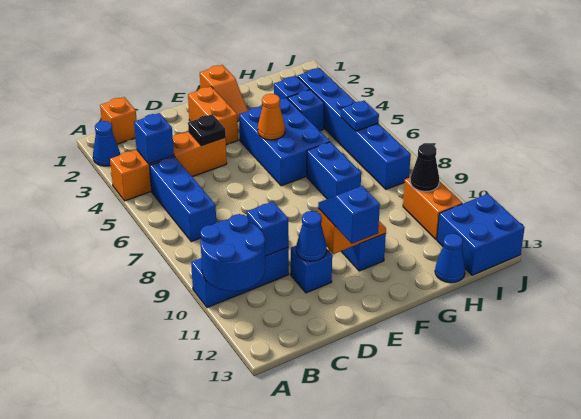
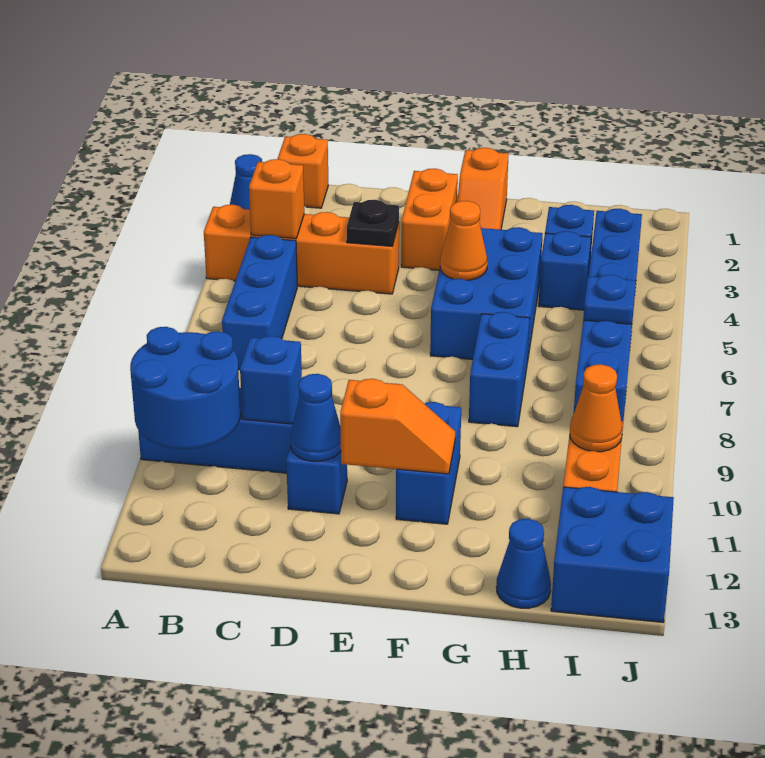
blue brick B4 level 2 -> orange brick B4 level 2
blue slope E11:E12 level 3 top 12 -> none
black cone I10 level 2 -> orange cone I10 level 2

